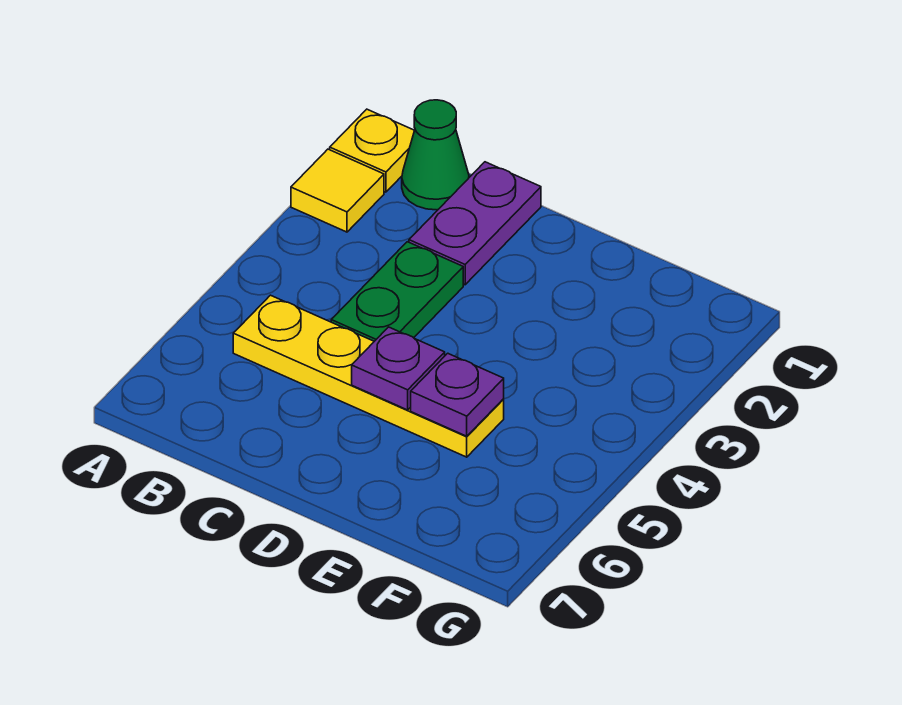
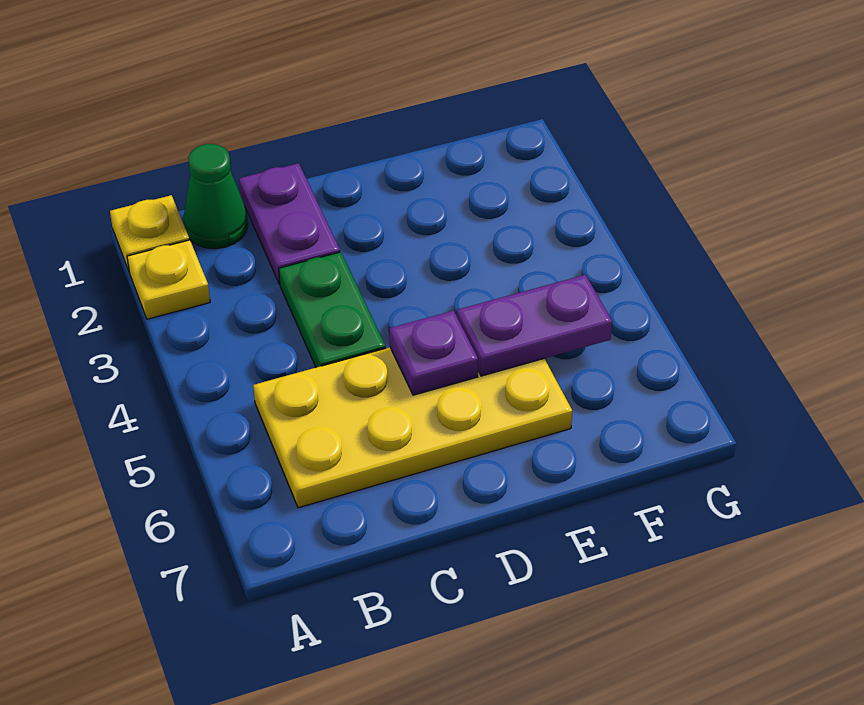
yellow tile A2 level 1 -> yellow plate A2 level 1
yellow plate B5:E5 level 1 -> yellow plate B5:E6 level 1
purple plate E5 level 2 -> purple plate E5:F5 level 2

